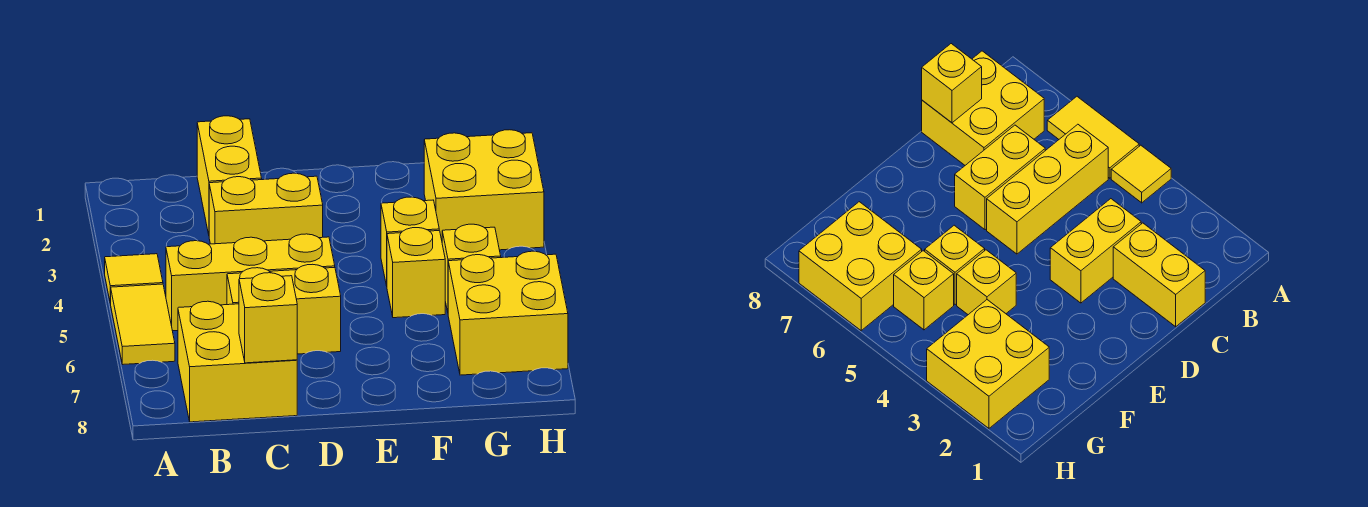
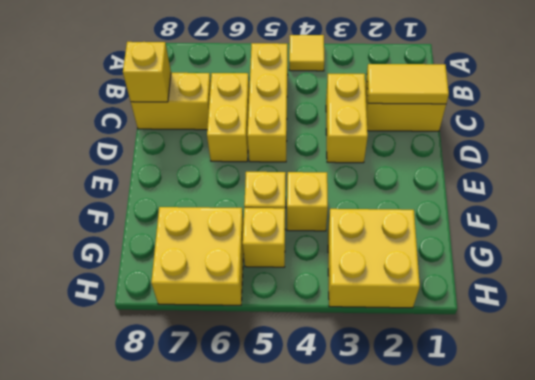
yellow tile A5:A6 level 1 -> yellow tile C1:C2 level 2
yellow brick B7:C8 level 1 -> yellow brick C7:C8 level 1

